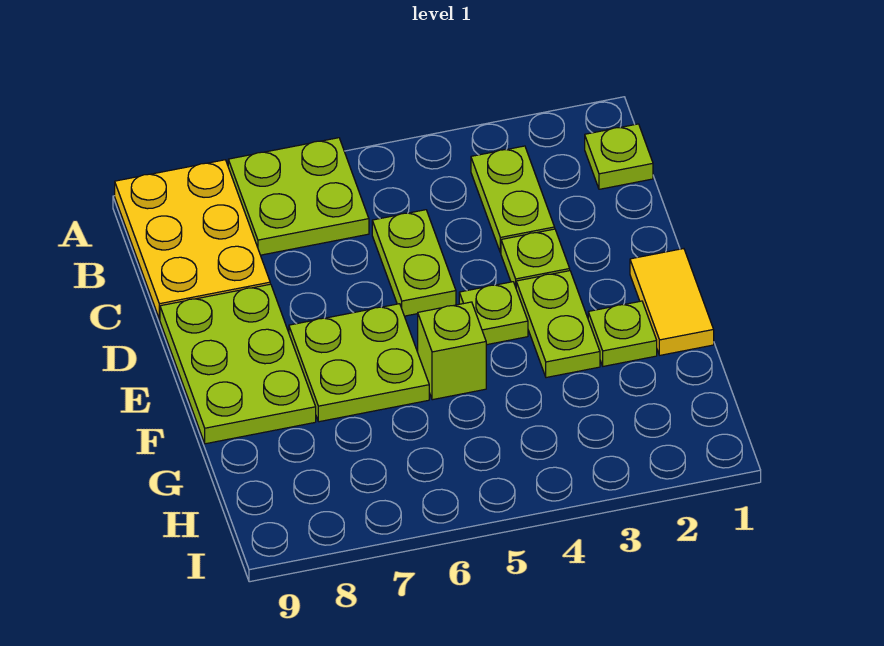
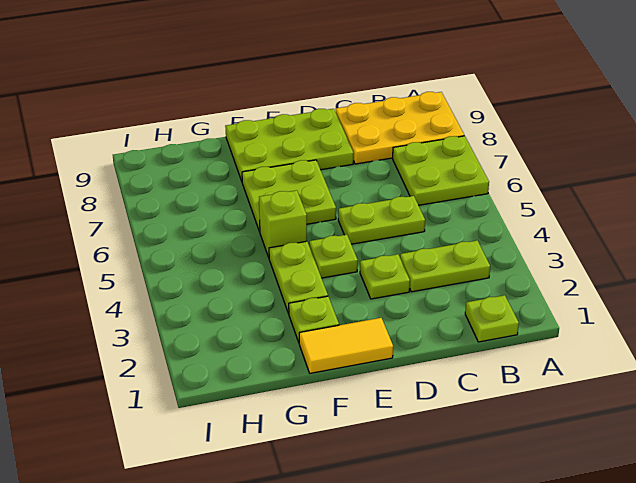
lime plate E3:F3 level 1 -> lime plate F3:F4 level 1

